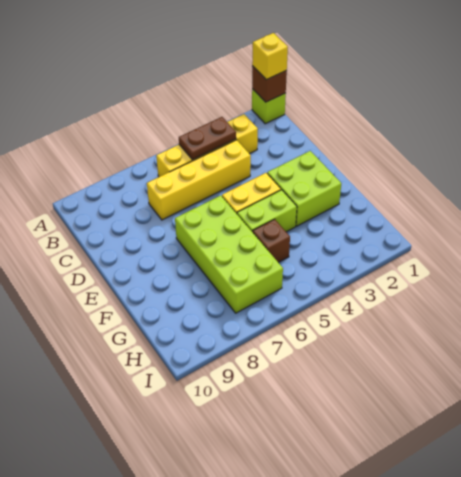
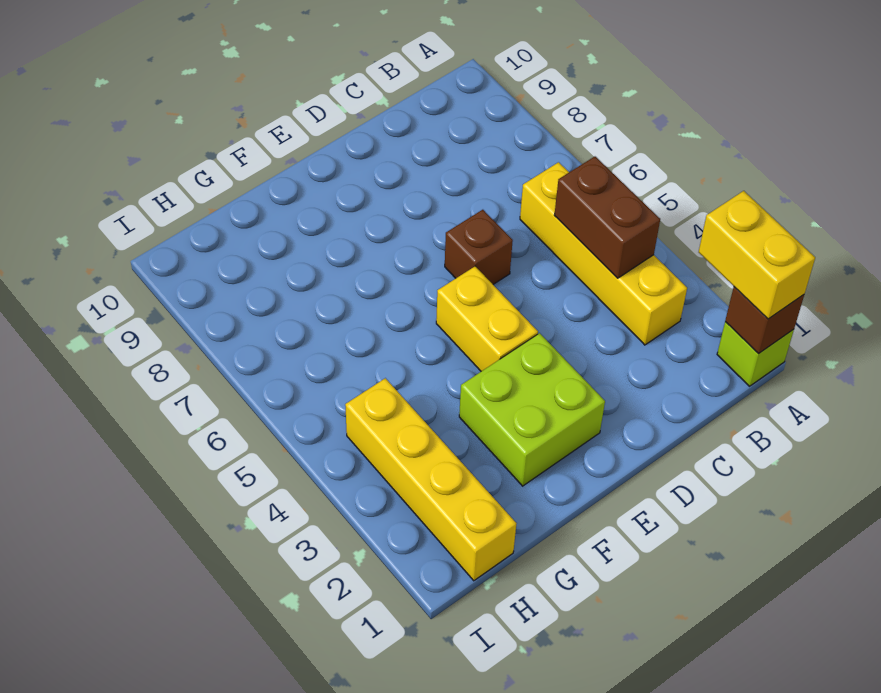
yellow brick A1 level 3 -> yellow brick A1:A2 level 3
brown plate B4:B5 level 2 -> brown brick B4:B5 level 2
yellow brick C4:C7 level 1 -> yellow brick H1:H4 level 1
lime brick E6:H7 level 1 -> none
lime brick F4:F5 level 1 -> none
brown brick G5 level 1 -> brown brick D6 level 1

